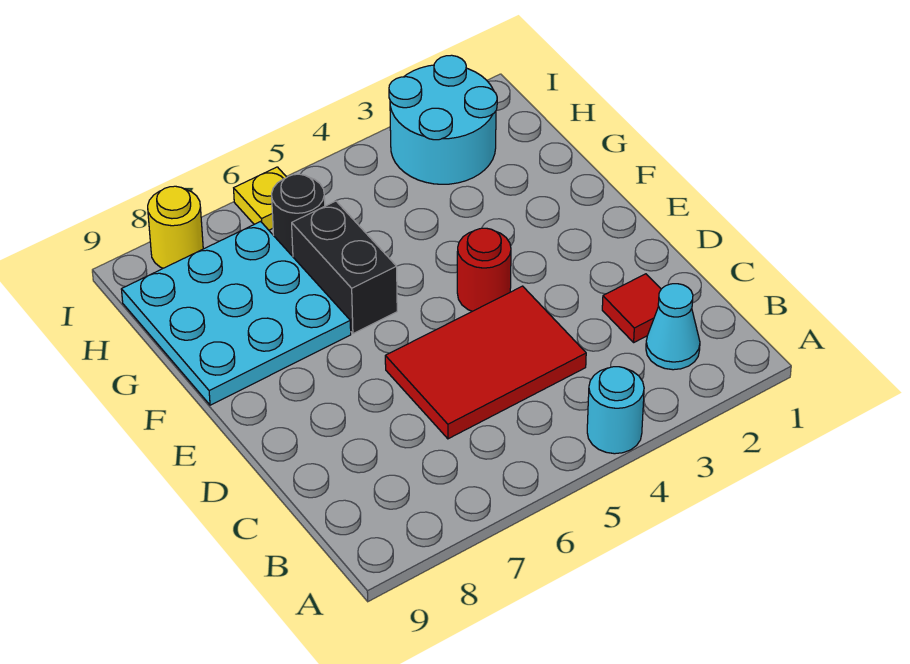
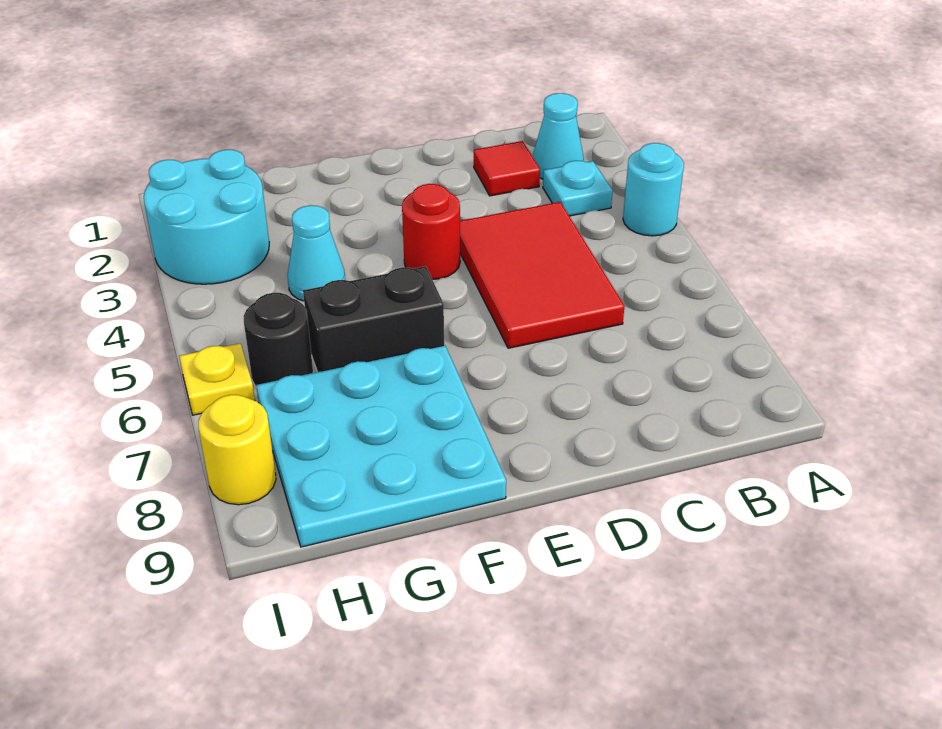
none -> cyan plate B3 level 1
none -> cyan cone G4 level 1

